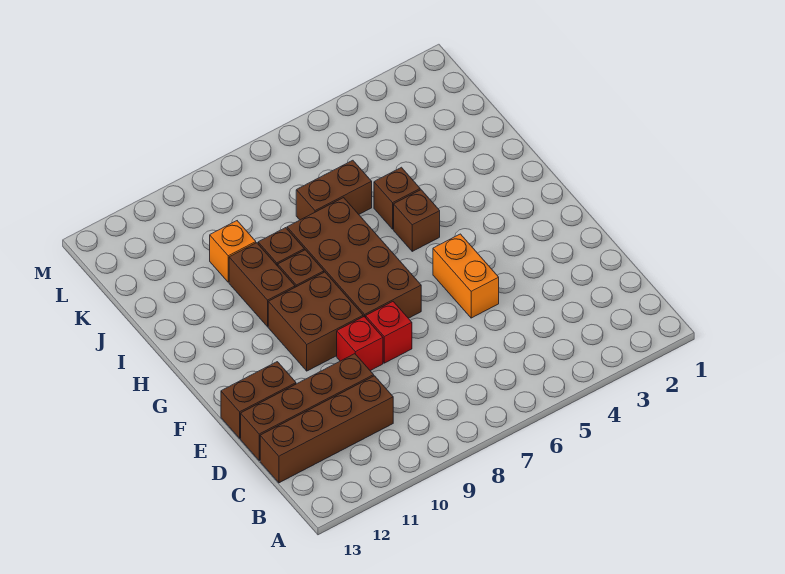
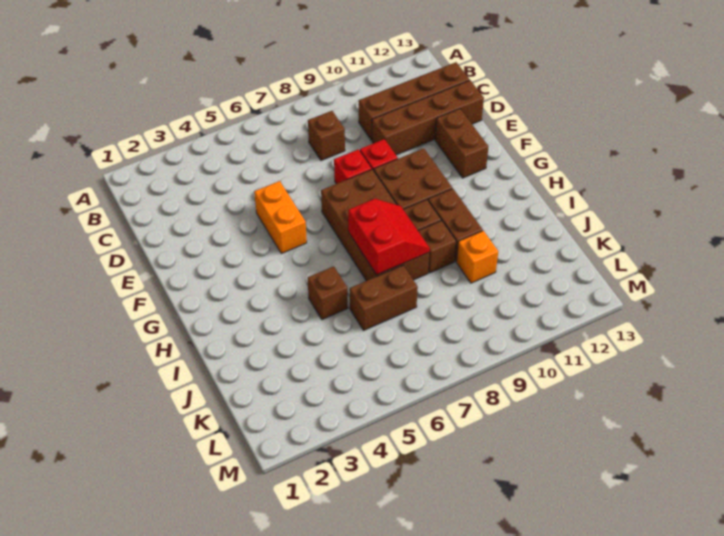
brown brick E12:E13 level 1 -> brown brick E12:F12 level 1
brown brick H5 level 1 -> brown brick C8 level 1
none -> red slope H7:I8 level 2 top 7

